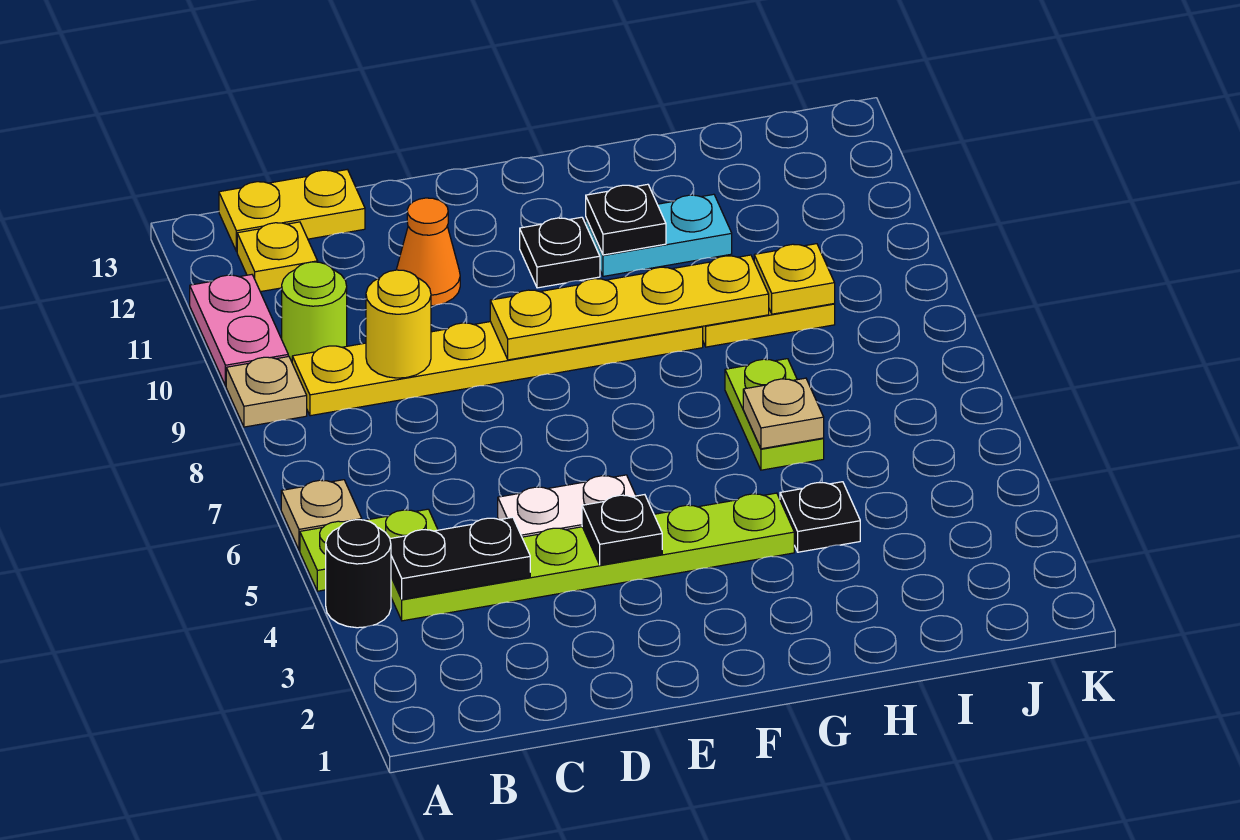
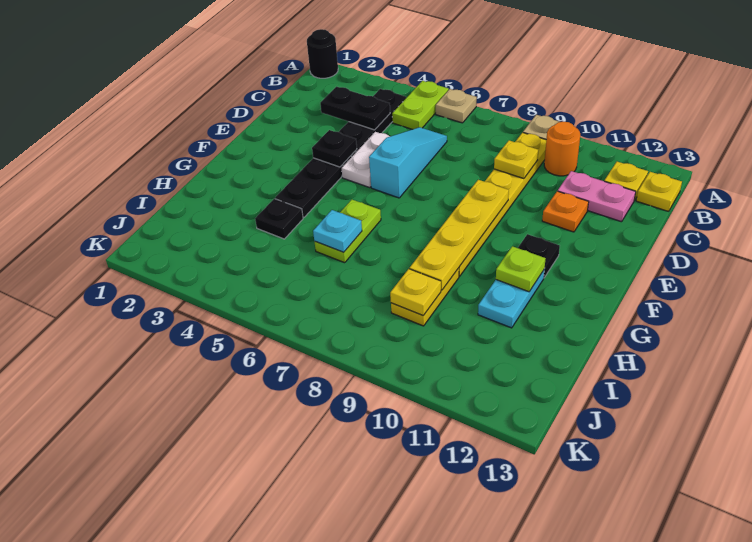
black round brick A4 level 1 -> black round brick A1 level 1
pink plate A10:A11 level 1 -> pink plate C11:C12 level 1
lime plate B4:G4 level 1 -> black plate B4:G4 level 1
black plate B4:C4 level 2 -> black plate C3:C4 level 2
lime round brick B10 level 1 -> orange round brick B10 level 1
yellow plate B13:C13 level 1 -> yellow plate B13 level 1
none -> cyan slope C6:E6 level 1 top E
yellow round brick C9 level 2 -> yellow plate C9 level 2
orange cone D11 level 1 -> orange plate D11 level 1
black plate G11 level 2 -> lime plate G11 level 2
lime plate H6:H7 level 1 -> lime plate G6:H6 level 1
tan plate H6 level 2 -> cyan plate H6 level 2

